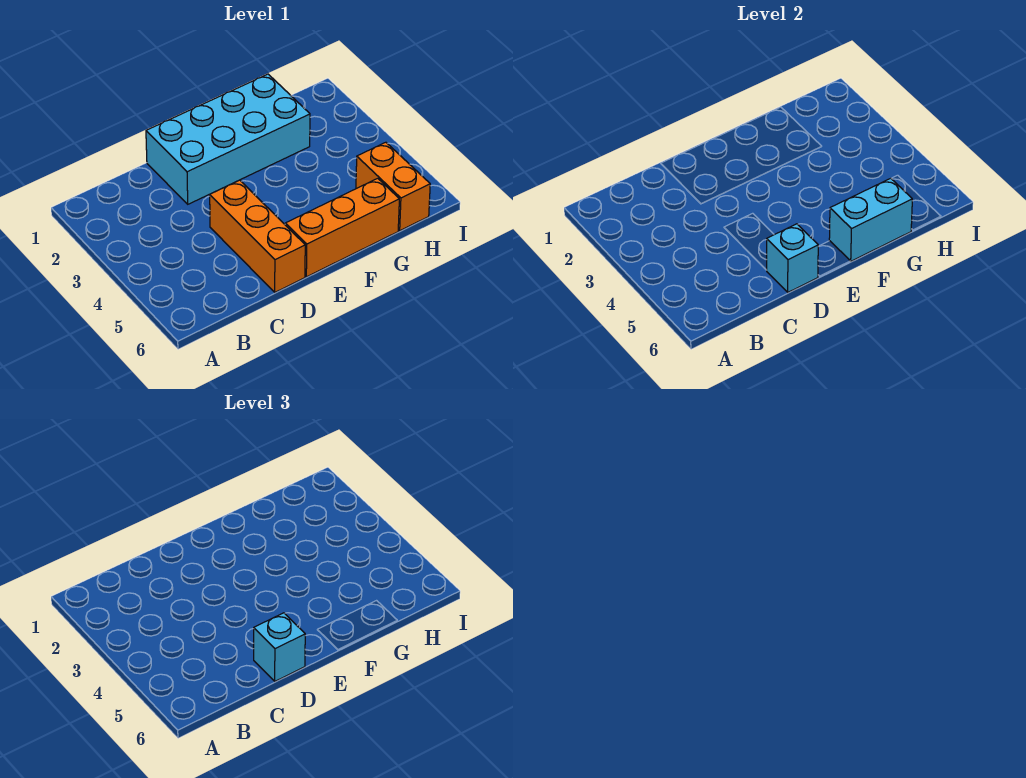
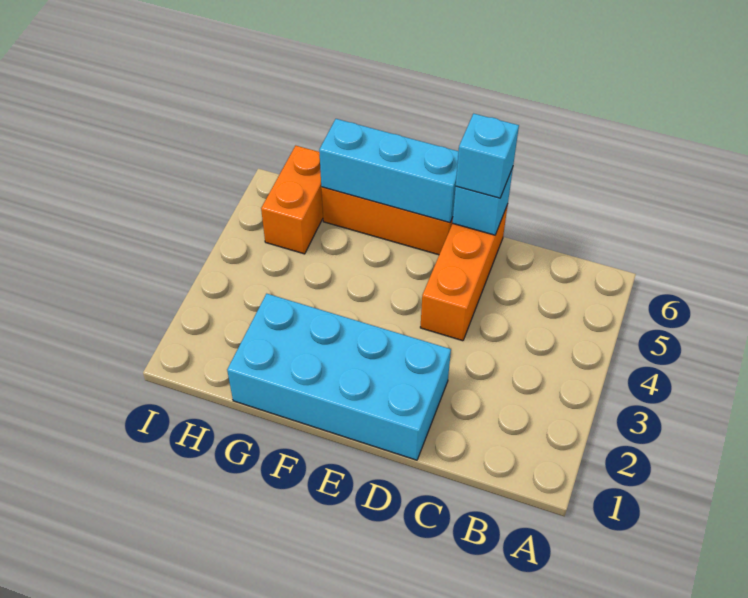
cyan brick F6:G6 level 2 -> cyan brick E6:G6 level 2

